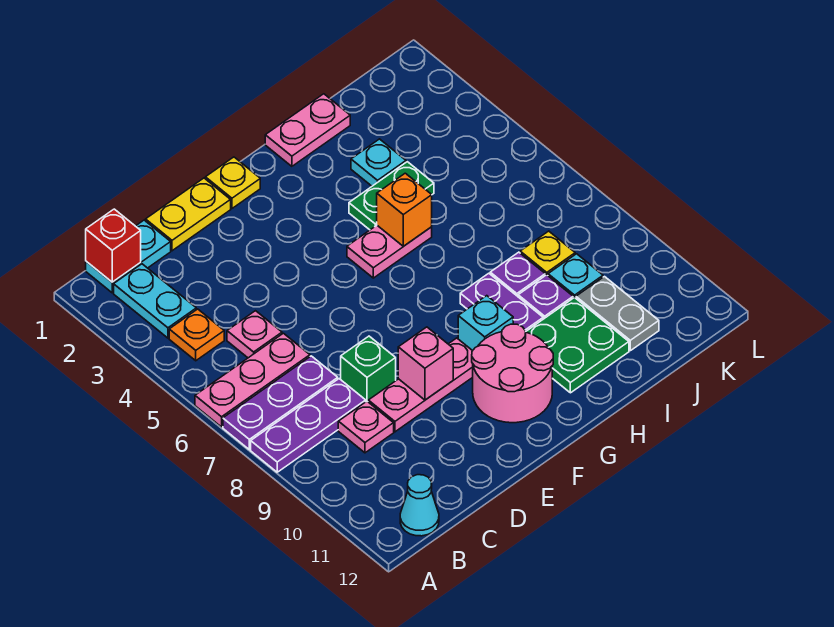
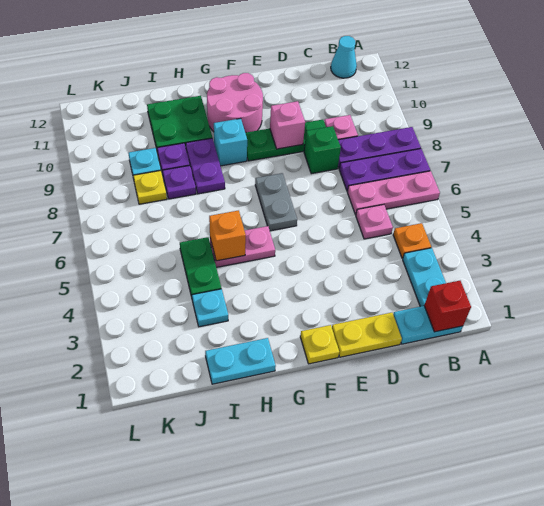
pink plate D9:F9 level 1 -> green plate D9:F9 level 1
pink plate H1:I1 level 1 -> cyan plate H1:I1 level 1
green plate H4:I4 level 1 -> green plate I4:I5 level 1
grey plate J10:J11 level 1 -> grey plate F6:F7 level 1

